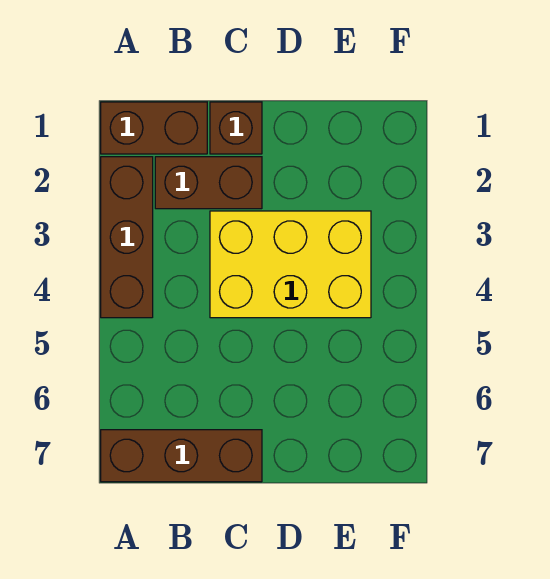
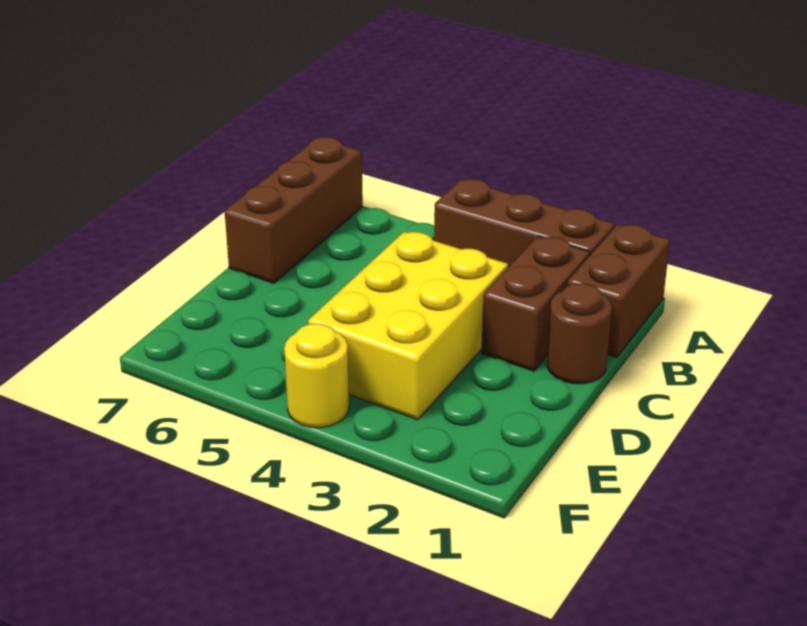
brown brick C1 level 1 -> brown round brick C1 level 1
none -> yellow round brick F4 level 1

